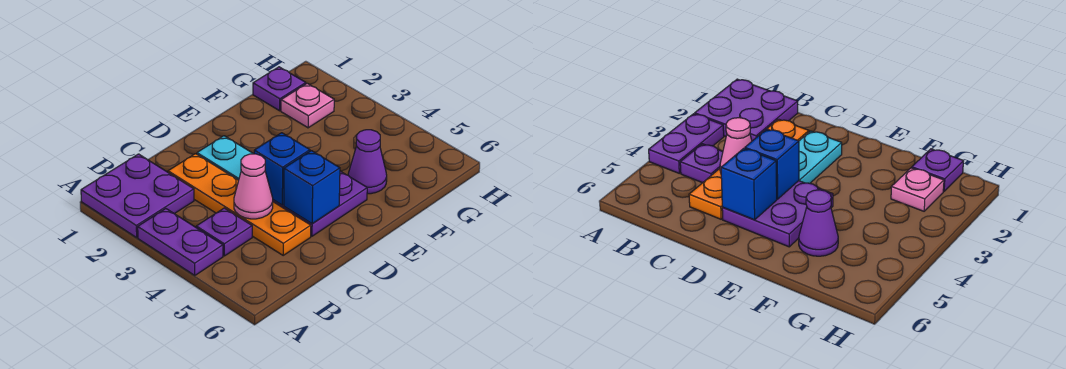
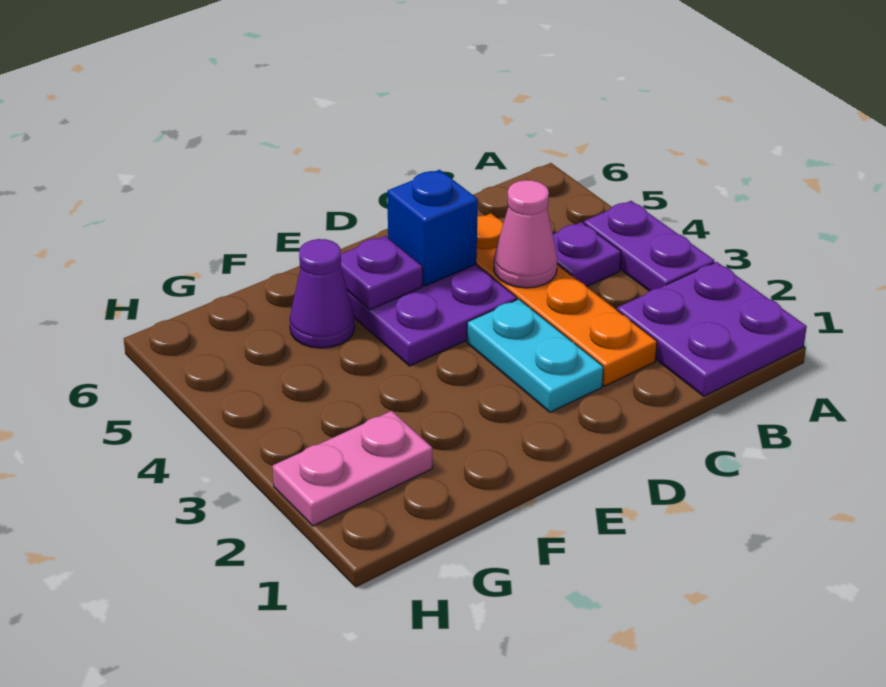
blue brick D4 level 2 -> none
purple plate G1 level 1 -> purple plate E5 level 2
pink plate G2 level 1 -> pink plate G2:H2 level 1

